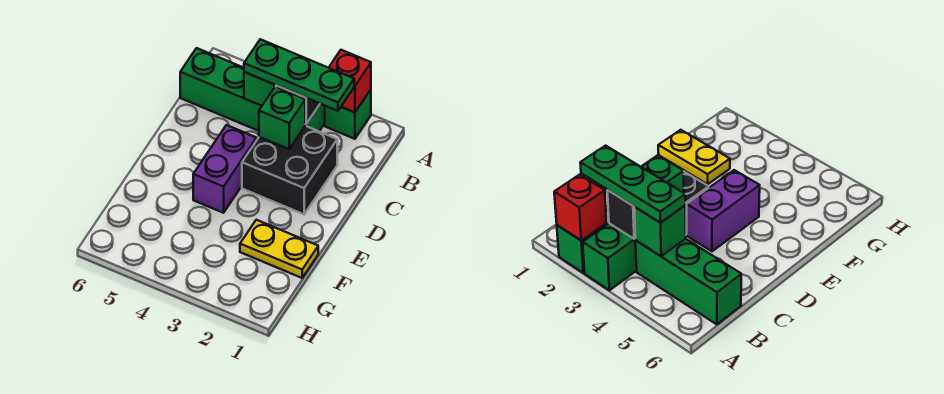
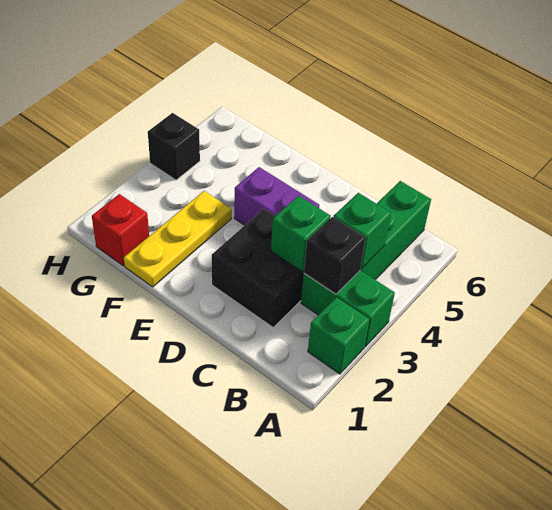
red brick A2 level 2 -> red brick G1 level 1
green plate B2:B4 level 3 -> none
yellow plate F1:F2 level 1 -> yellow plate F1:F3 level 1
none -> black brick H4 level 1

